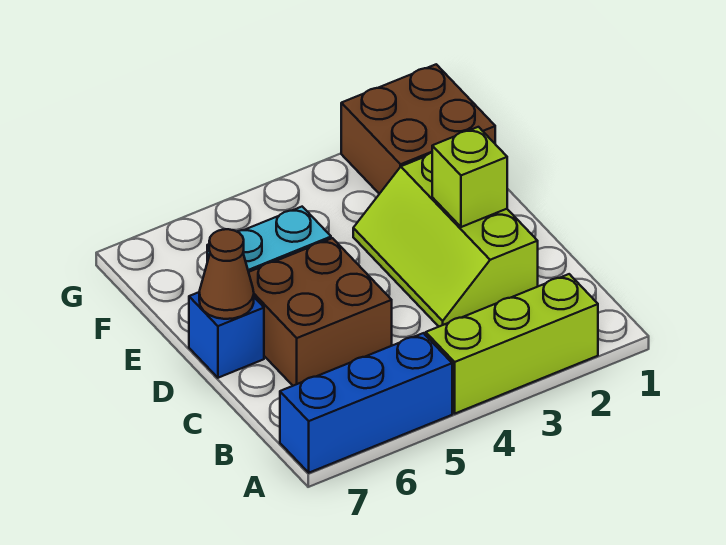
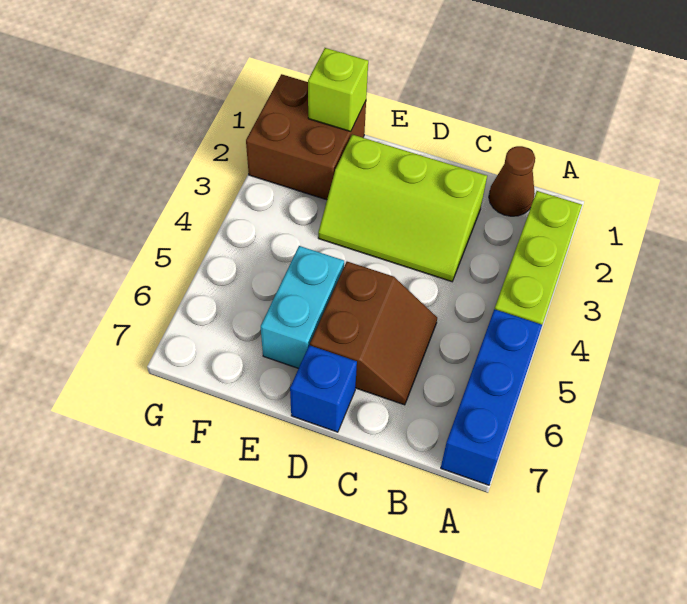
brown brick C5:D6 level 1 -> brown slope C5:D6 level 1 top D
lime brick D2 level 2 -> lime brick F1 level 2
brown cone D7 level 2 -> brown cone B1 level 1

